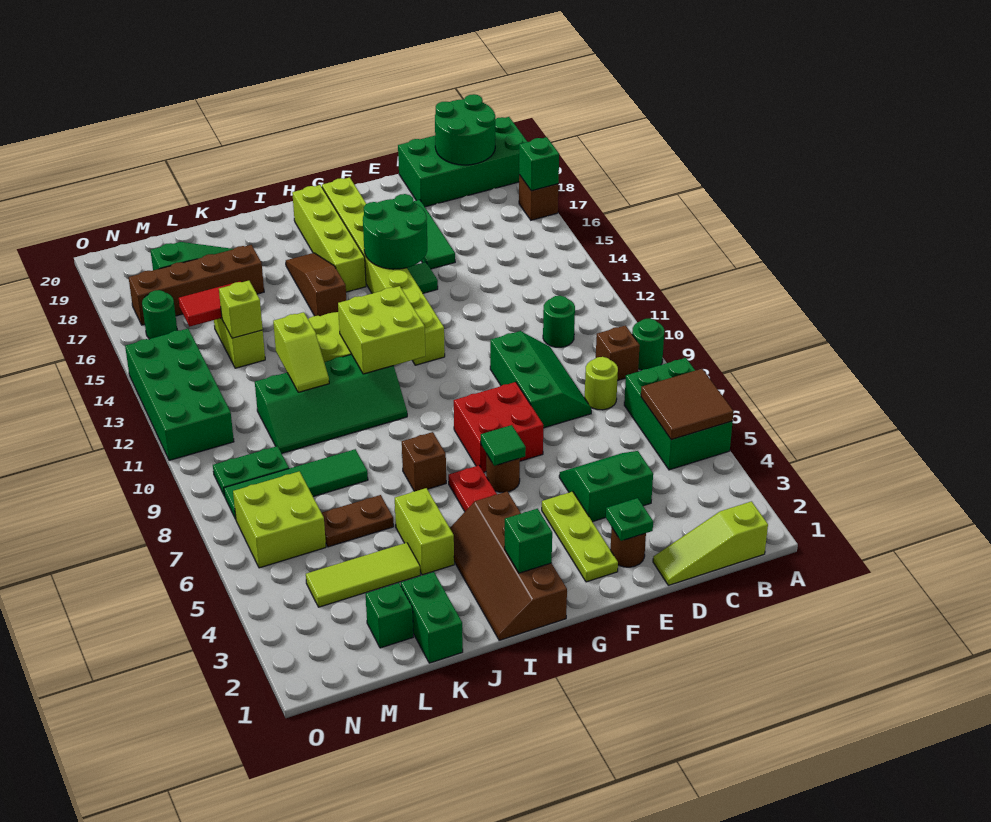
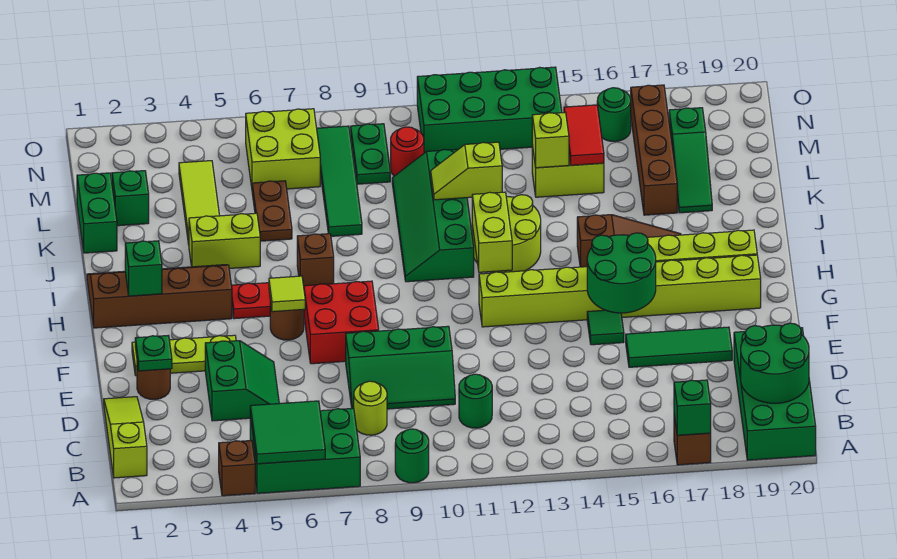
brown tile A5:B6 level 2 -> green tile A5:B6 level 2
brown brick B9 level 1 -> brown brick A4 level 1
green tile G6 level 2 -> lime tile G6 level 2
lime brick H11:I12 level 2 -> lime brick H12:I12 level 2
green brick K1:K2 level 1 -> green brick K1:L1 level 1
none -> red round brick M10 level 1

